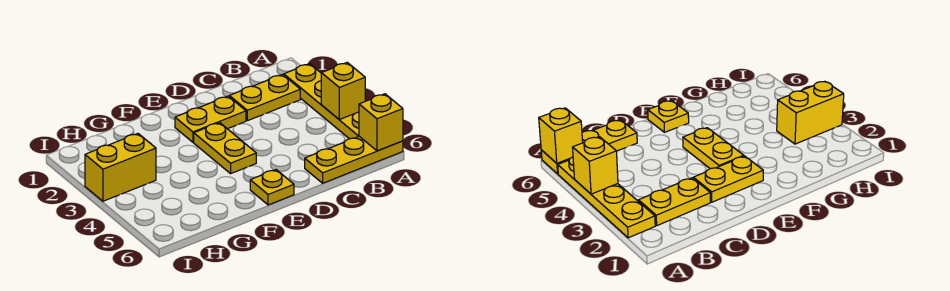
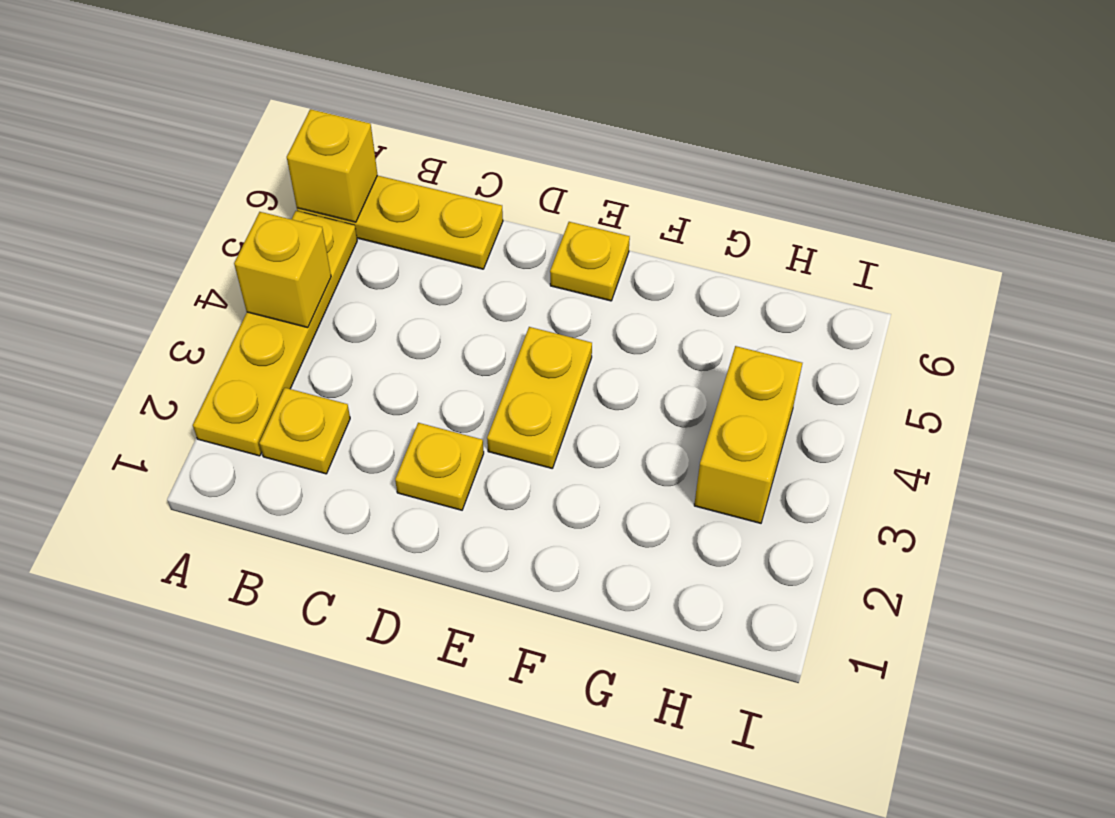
yellow plate B2:C2 level 1 -> yellow plate B2 level 1
yellow plate D2:E2 level 1 -> yellow plate D2 level 1
yellow brick H3:I3 level 1 -> yellow brick H3:H4 level 1

